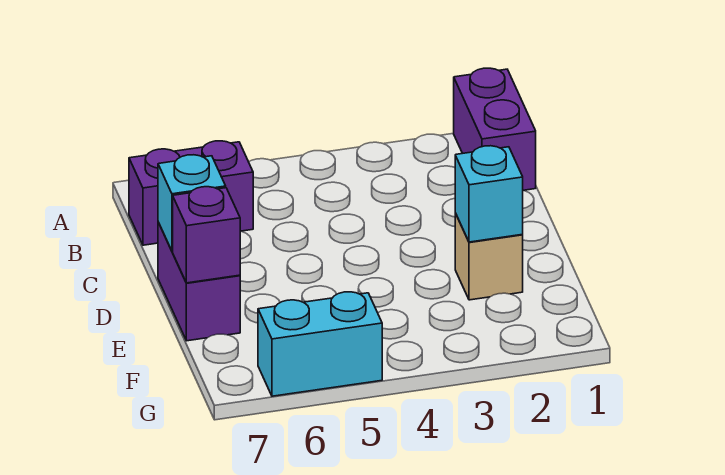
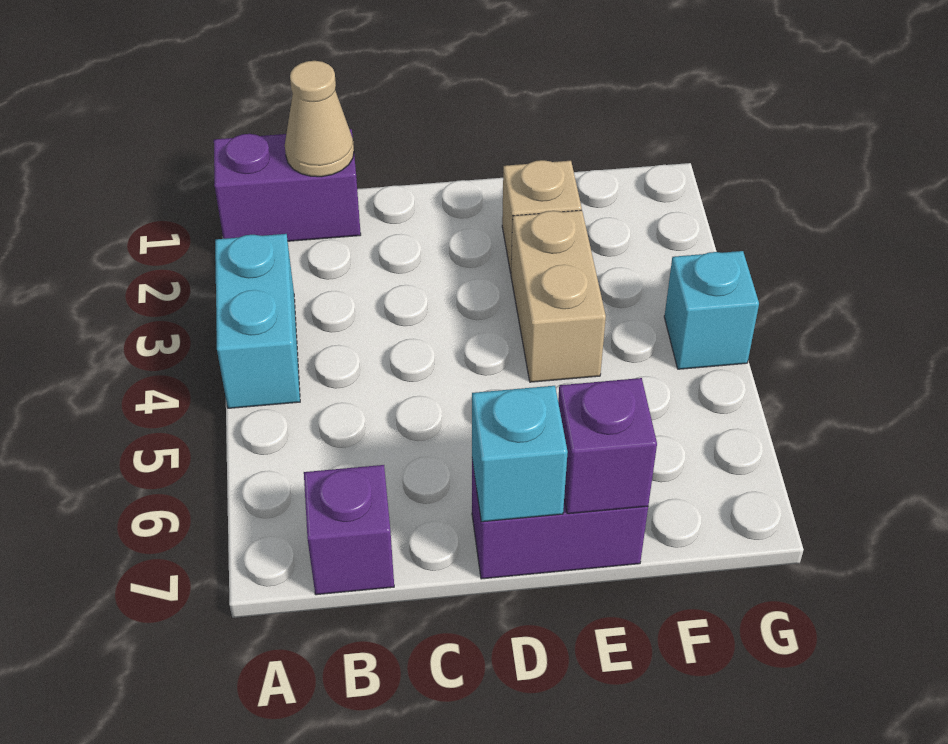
none -> tan cone B1 level 2
purple brick B6:B7 level 1 -> purple brick B7 level 1
cyan brick E2 level 2 -> cyan brick G4 level 1
none -> tan brick E3:E4 level 1
cyan brick G5:G6 level 1 -> cyan brick A3:A4 level 1

